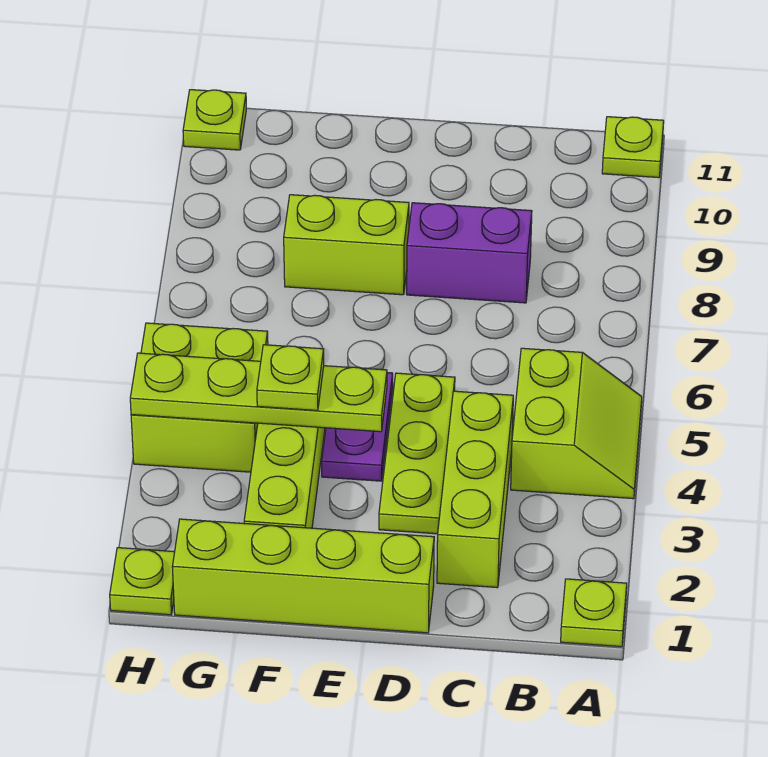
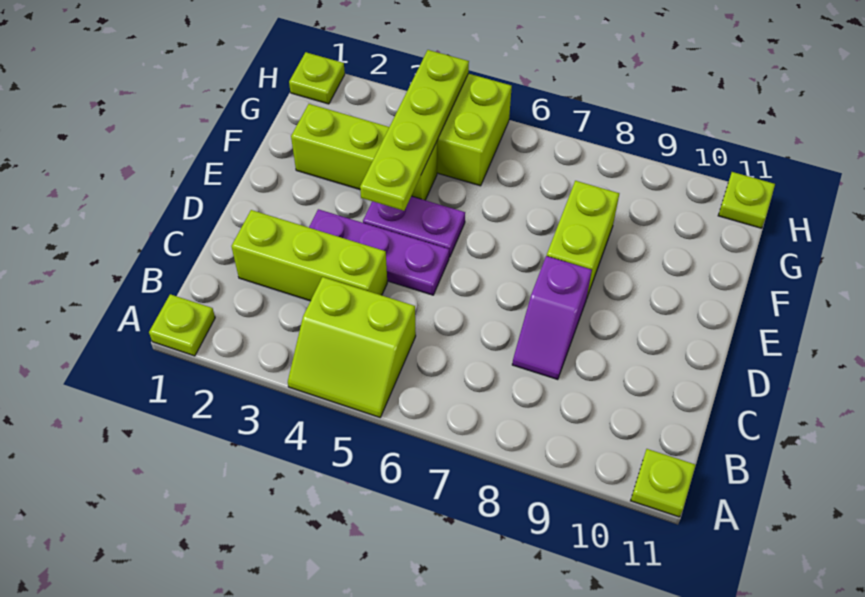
purple brick C8:D8 level 1 -> purple slope C8:D8 level 1 top D
lime brick D1:G1 level 1 -> none
lime plate D3:D5 level 1 -> purple plate D3:D5 level 1
lime plate F4 level 3 -> none

